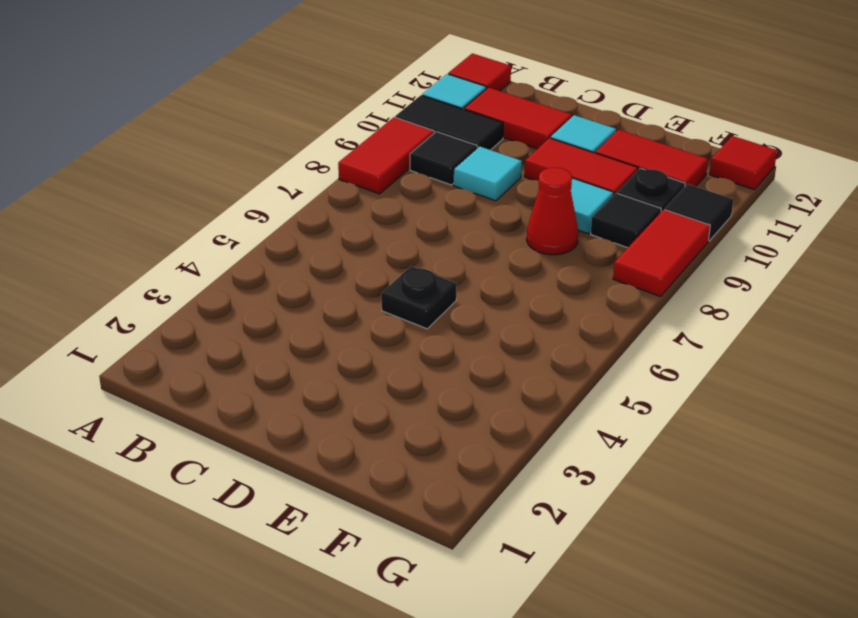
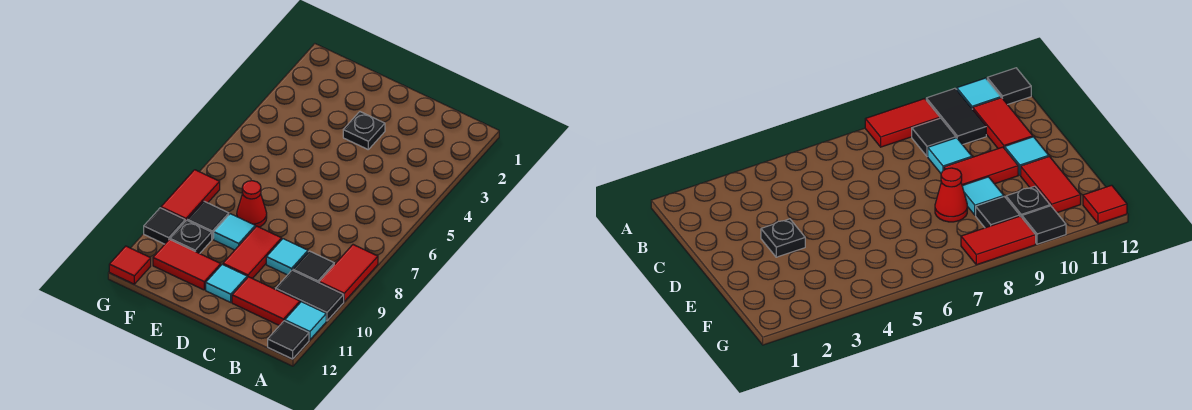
red tile A12 level 1 -> black tile A12 level 1
black plate D5 level 1 -> black plate D3 level 1
red tile D10:E10 level 1 -> red tile D9:D10 level 1

